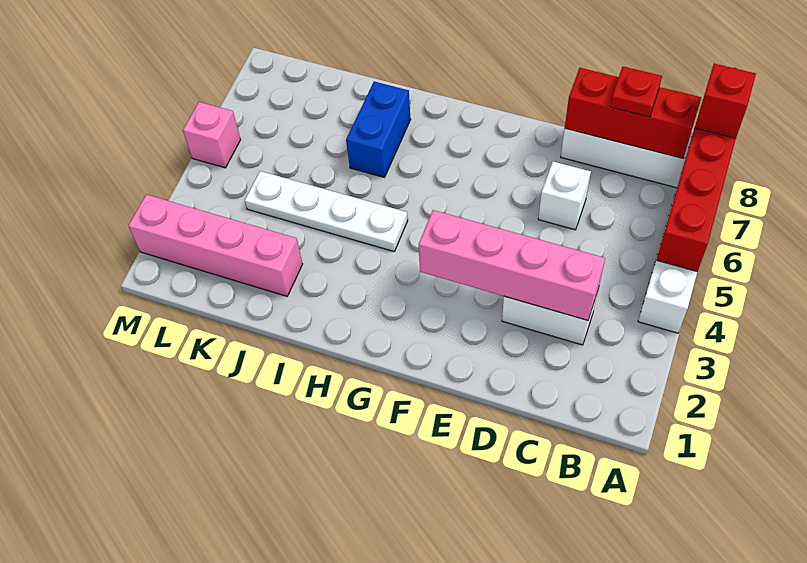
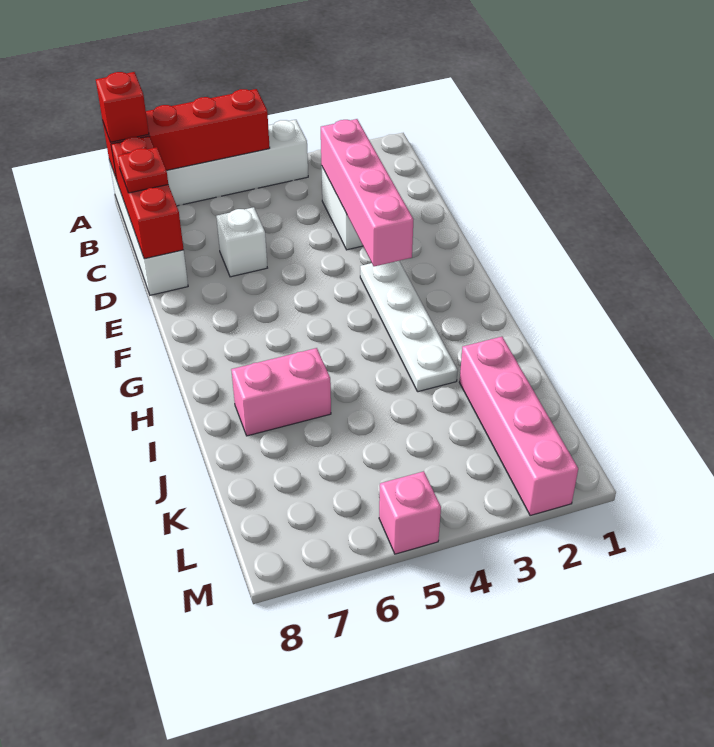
white plate H4:K4 level 1 -> white plate F3:I3 level 1
blue brick I6:I7 level 1 -> pink brick I6:I7 level 1

